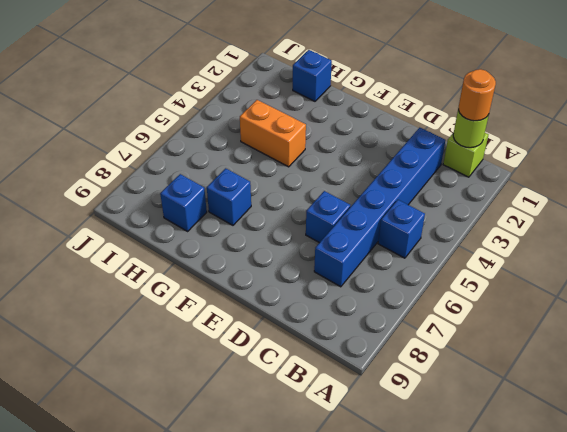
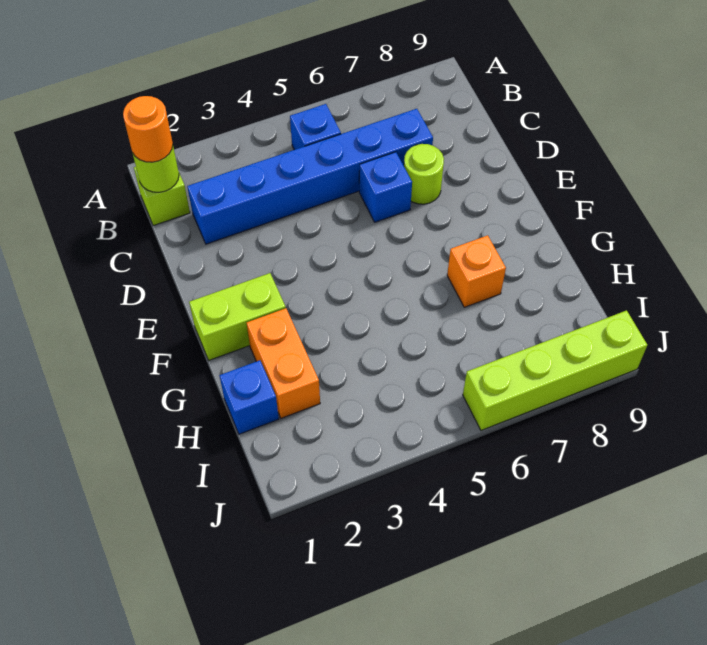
none -> lime round brick D7 level 1
none -> lime brick F1:F2 level 1
orange brick G4:H4 level 1 -> orange brick G2:H2 level 1
blue brick G7 level 1 -> orange brick G7 level 1
blue brick H8 level 1 -> none
none -> lime brick J6:J9 level 1

